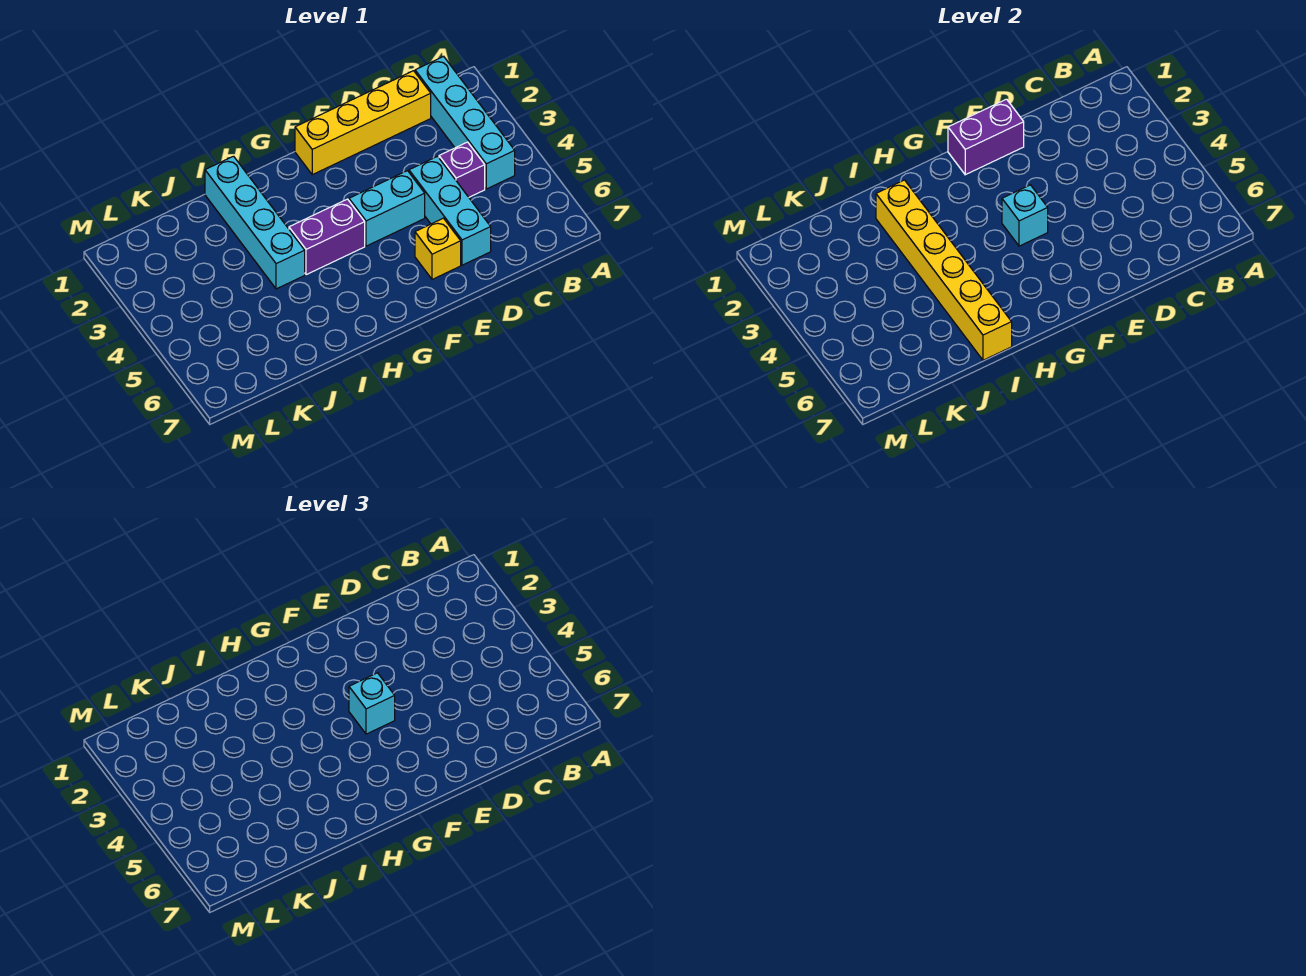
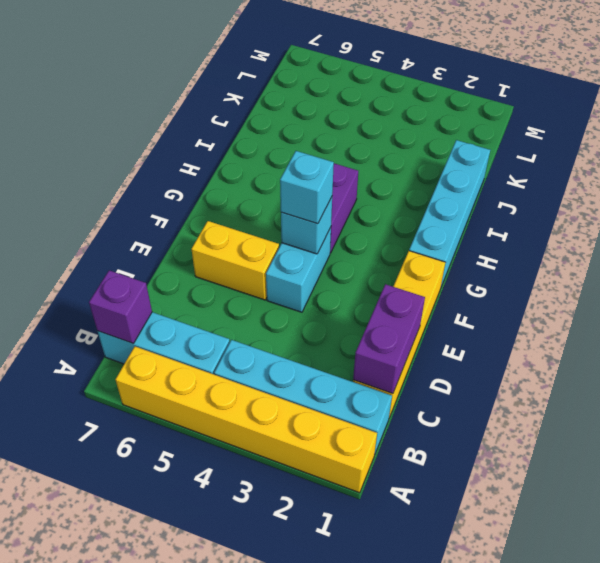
purple brick C4 level 1 -> purple brick B7 level 2
cyan brick D4:D6 level 1 -> cyan brick B5:B7 level 1
purple brick E1:F1 level 2 -> purple brick C1:D1 level 2
yellow brick E6 level 1 -> yellow brick E5:E6 level 1
cyan brick I1:I4 level 1 -> cyan brick G1:J1 level 1
yellow brick I2:I7 level 2 -> yellow brick A1:A6 level 1

